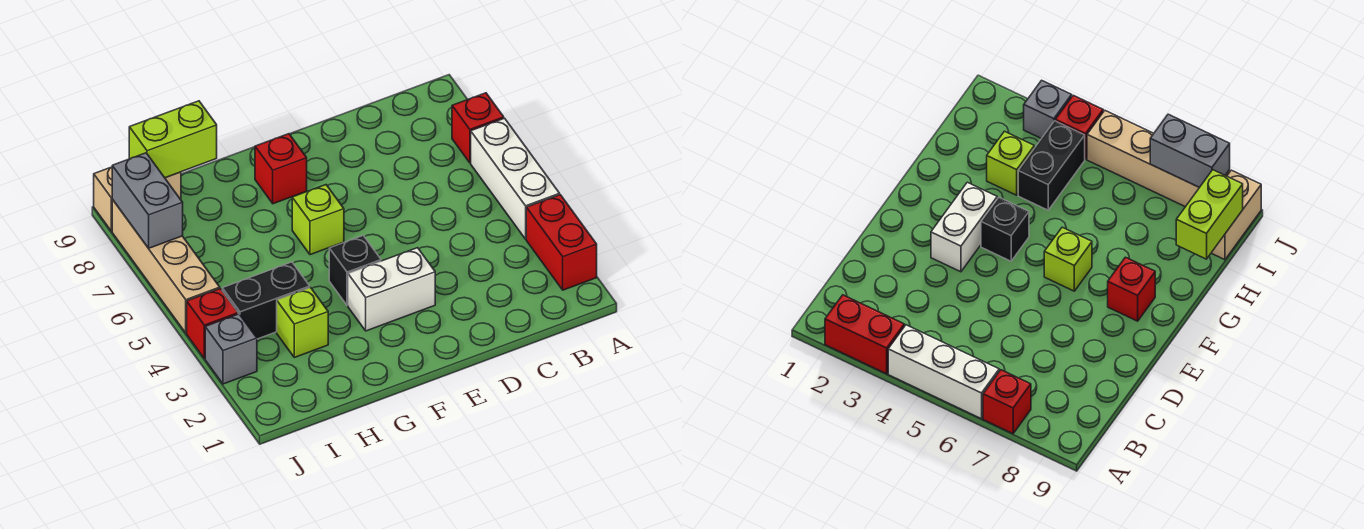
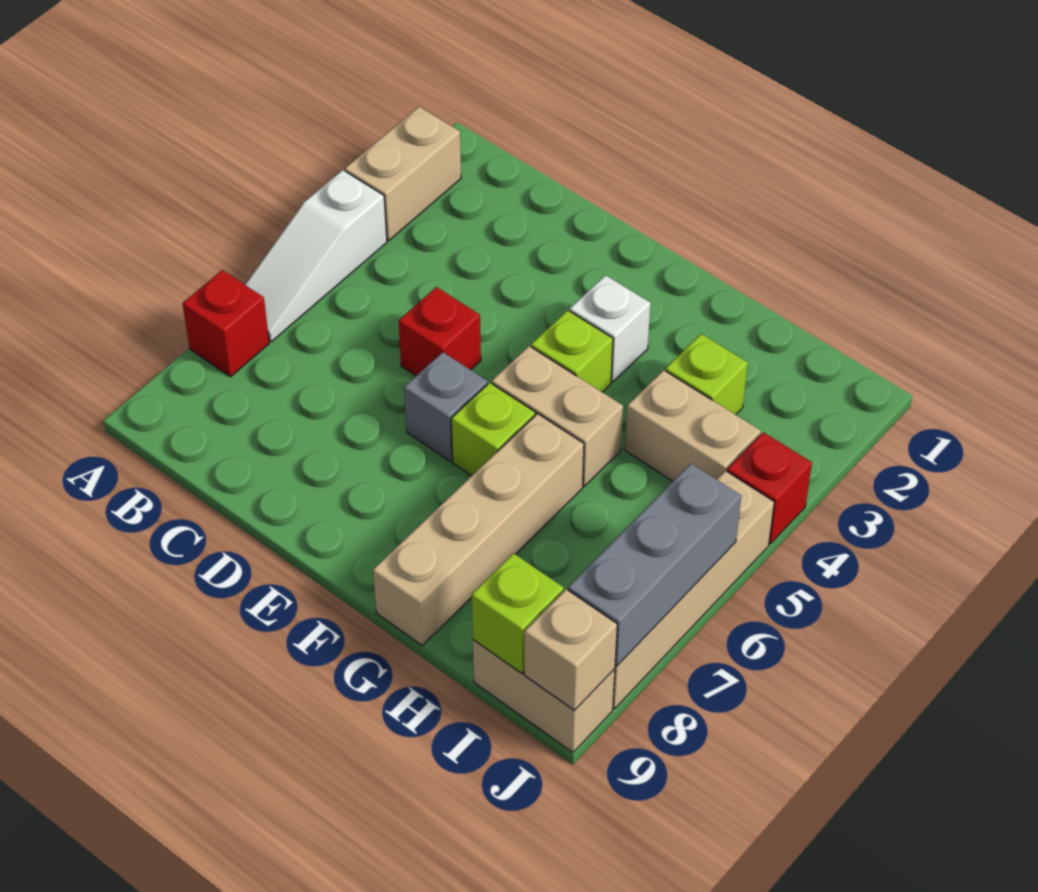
red brick A2:A3 level 1 -> tan brick A2:A3 level 1
white brick A4:A6 level 1 -> white slope A4:A6 level 1 top 4
white brick E3:F3 level 1 -> white brick F3 level 1
black brick F4 level 1 -> lime brick F4 level 1
none -> tan brick F5:G5 level 1
red brick F8 level 1 -> red brick D5 level 1
none -> tan brick G6:G9 level 1
black brick H4:I4 level 1 -> tan brick H4:I4 level 1
lime brick H9:I9 level 2 -> lime brick I9 level 2
grey brick J3 level 1 -> grey brick E6 level 1
grey brick J7:J8 level 2 -> grey brick J6:J8 level 2
none -> tan brick J9 level 2

